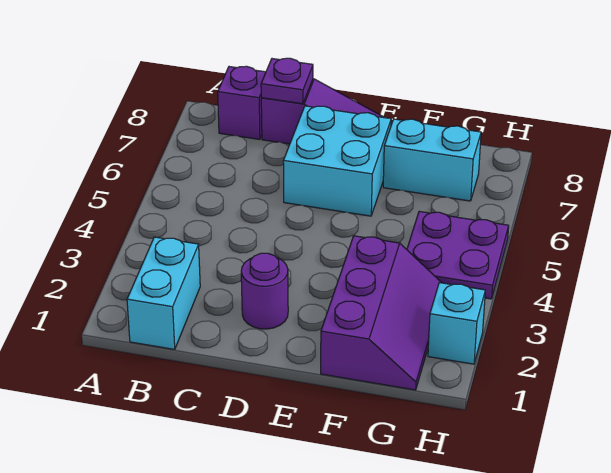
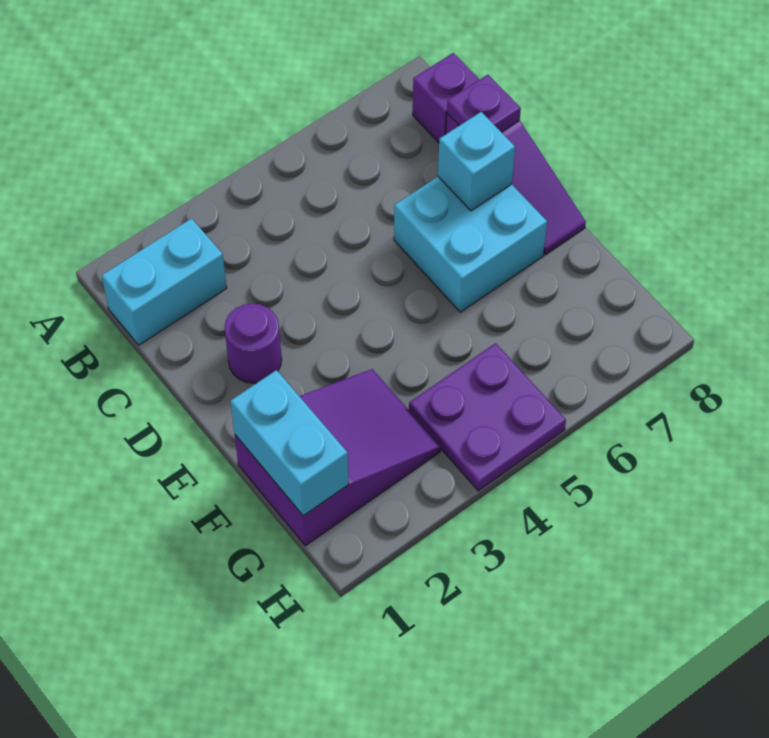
purple slope F1:G3 level 1 top F -> purple slope F1:G3 level 1 top 1
cyan brick F7:G7 level 1 -> cyan brick F1:G1 level 2
cyan brick H2 level 1 -> cyan brick D7 level 2

